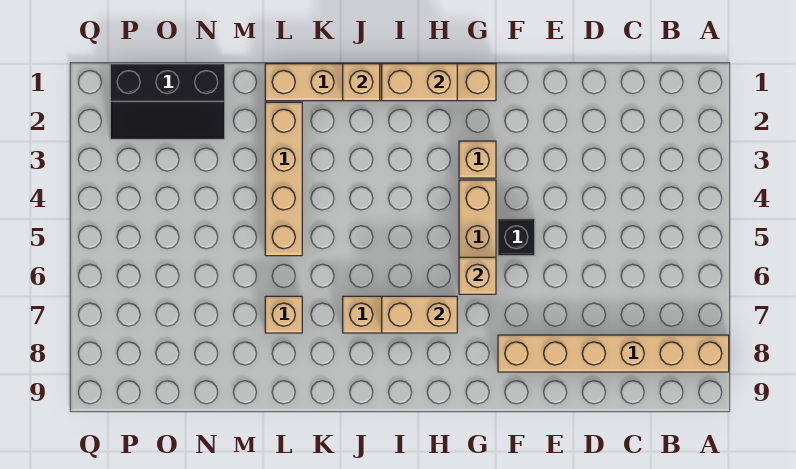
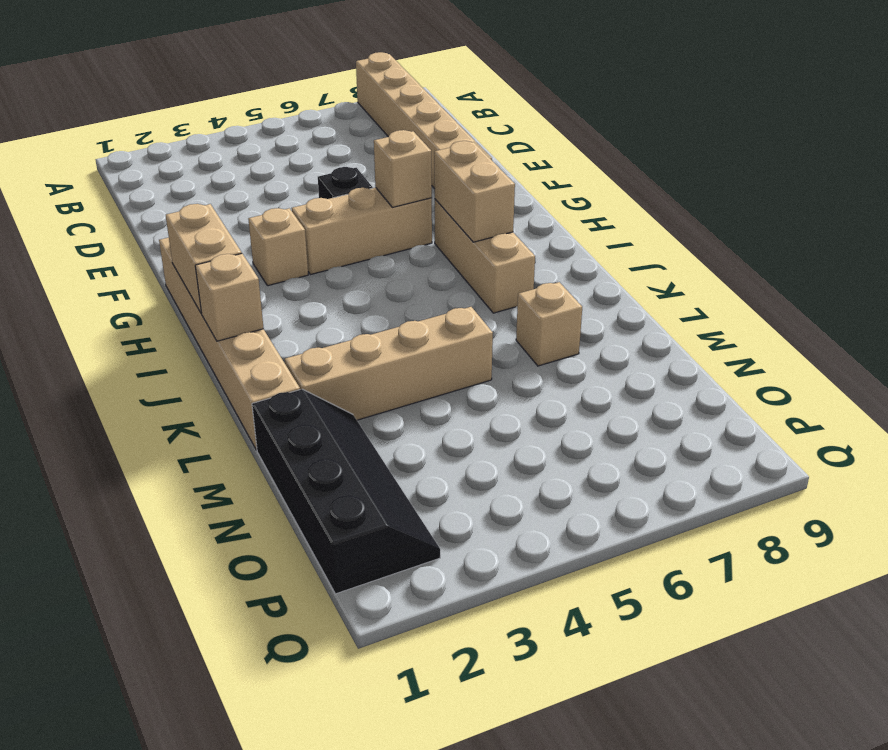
black slope N1:P2 level 1 top 1 -> black slope M1:P2 level 1 top 1

